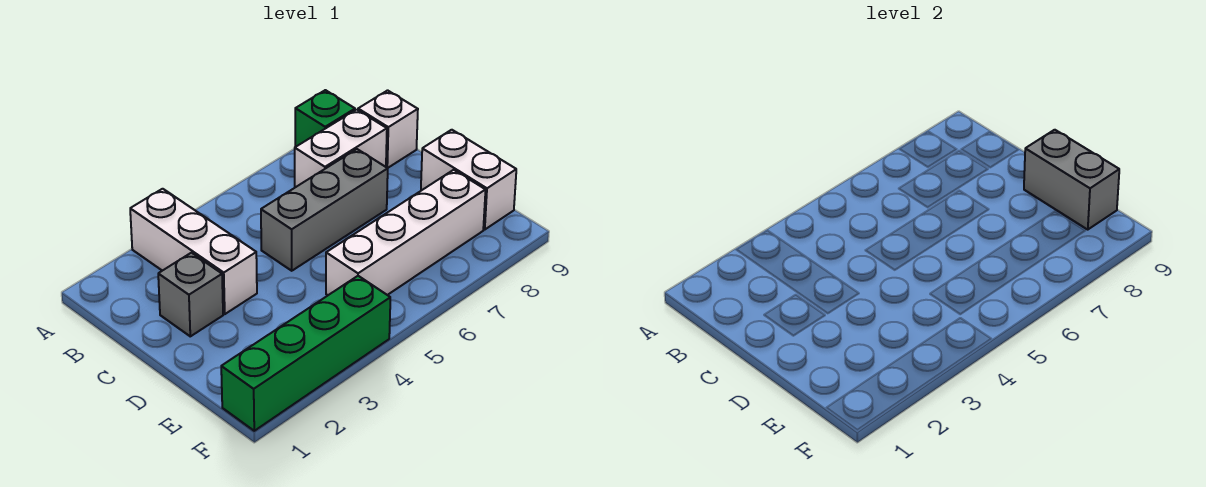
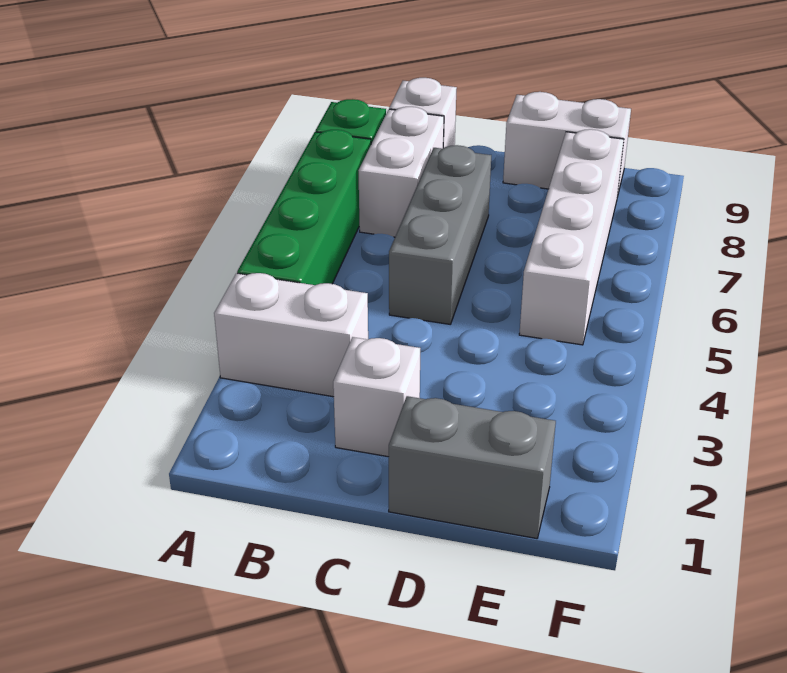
white brick A3:C3 level 1 -> white brick A3:B3 level 1
grey brick C2 level 1 -> white brick C2 level 1
grey brick D9:E9 level 2 -> grey brick D1:E1 level 1
green brick F1:F4 level 1 -> green brick A4:A7 level 1

